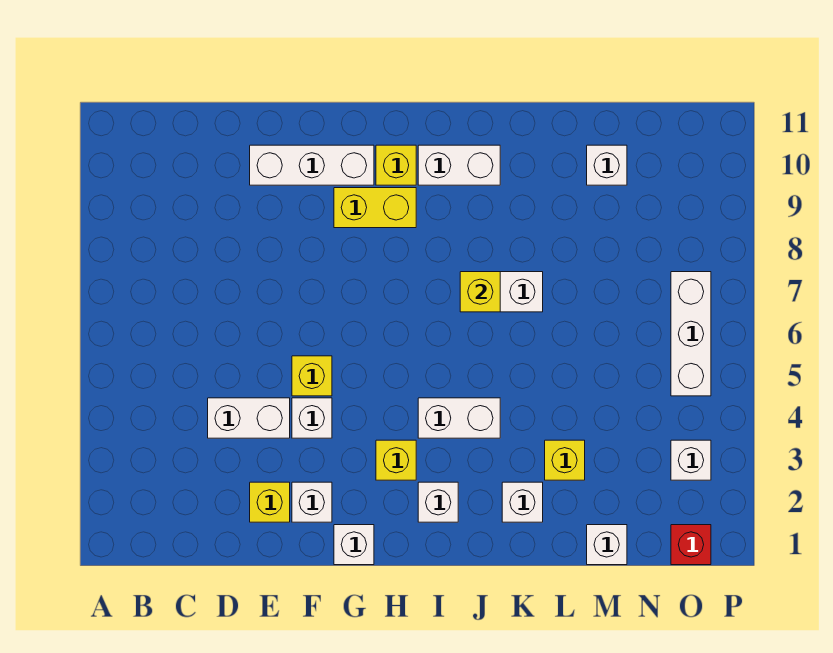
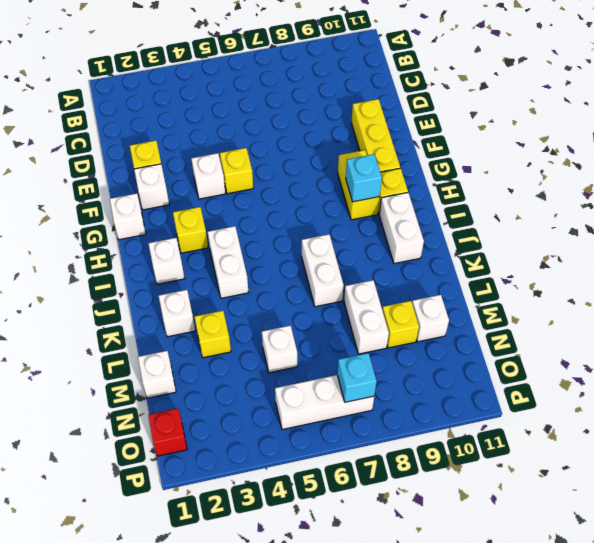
white brick D4:E4 level 1 -> white brick L8:M8 level 1
white brick E10:G10 level 1 -> yellow brick E10:G10 level 1
none -> cyan brick H9 level 2
yellow brick J7 level 2 -> yellow brick M9 level 1
white brick O3 level 1 -> white brick M5 level 1
none -> cyan brick O7 level 2

